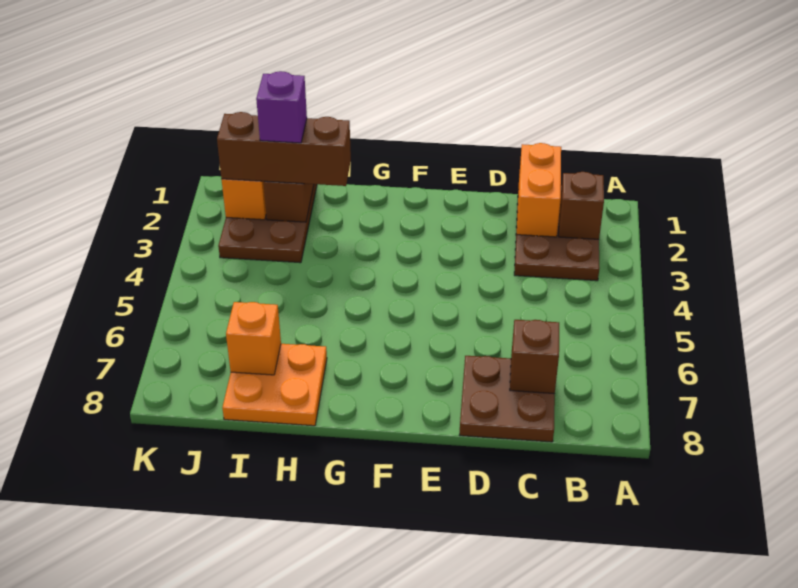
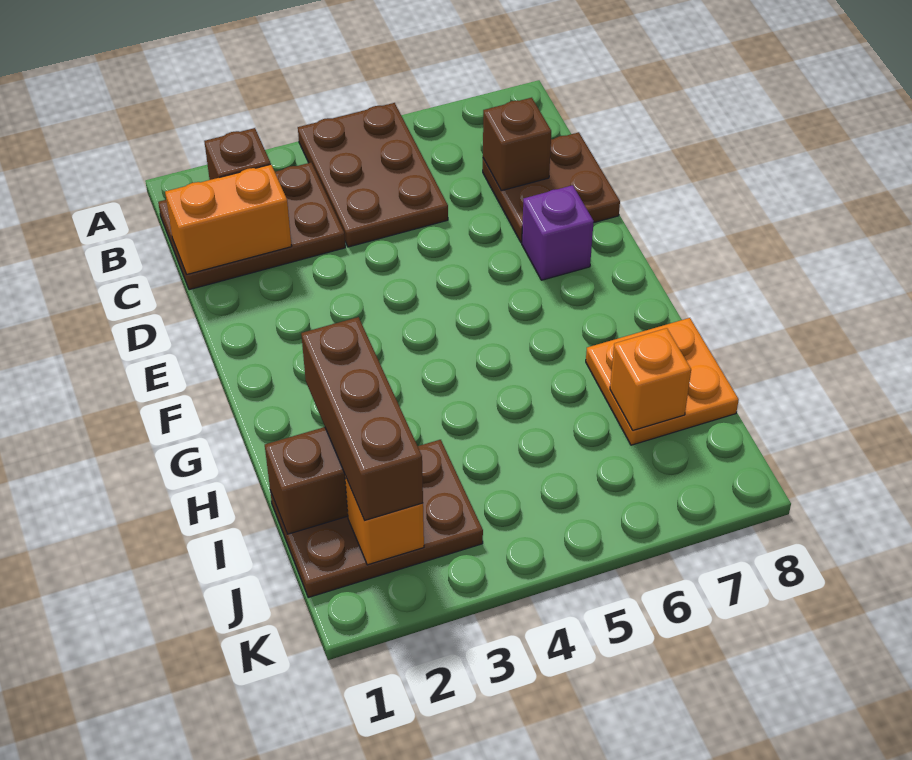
none -> brown plate A4:C5 level 1
purple brick I2 level 4 -> purple brick E7 level 1

